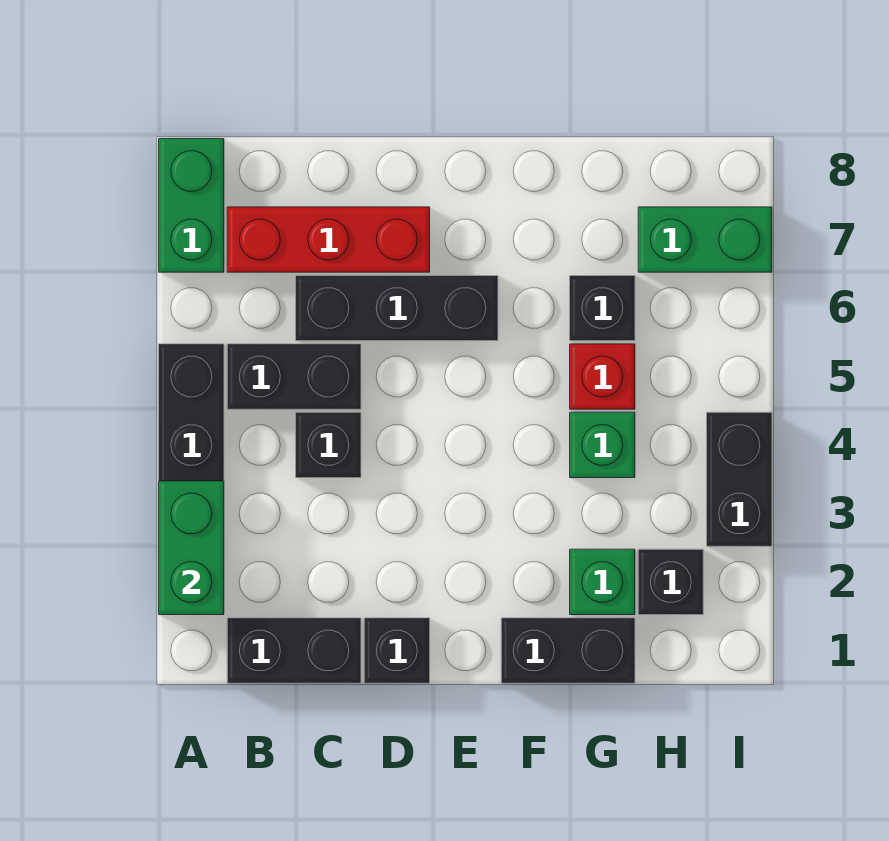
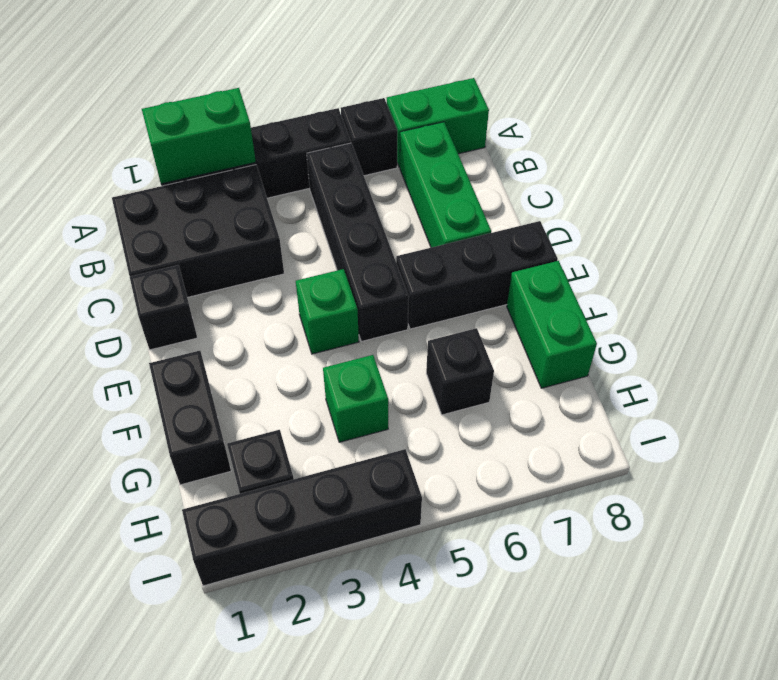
black brick B1:C1 level 1 -> black brick B1:C3 level 1
black brick B5:C5 level 1 -> black brick B5:E5 level 1
red brick B7:D7 level 1 -> green brick B7:D7 level 1
black brick C4 level 1 -> black brick A6 level 1
black brick C6:E6 level 1 -> black brick E6:E8 level 1
green brick G2 level 1 -> green brick E4 level 1
red brick G5 level 1 -> none
green brick H7:I7 level 1 -> green brick F8:G8 level 1
black brick I3:I4 level 1 -> black brick I1:I4 level 1

